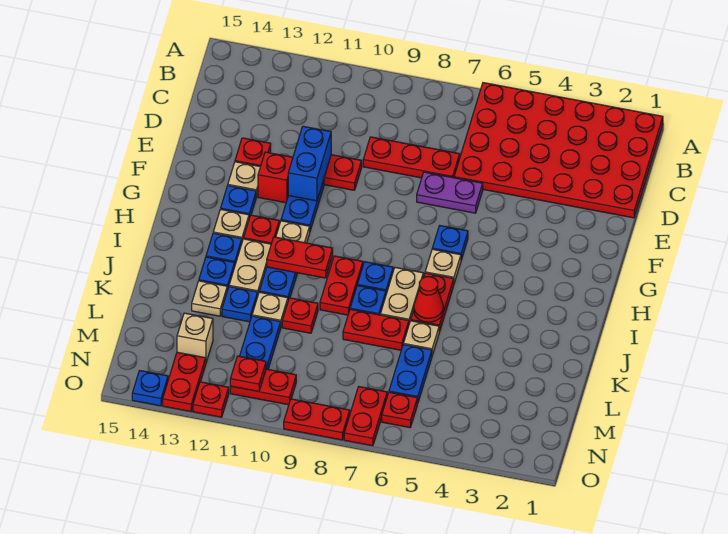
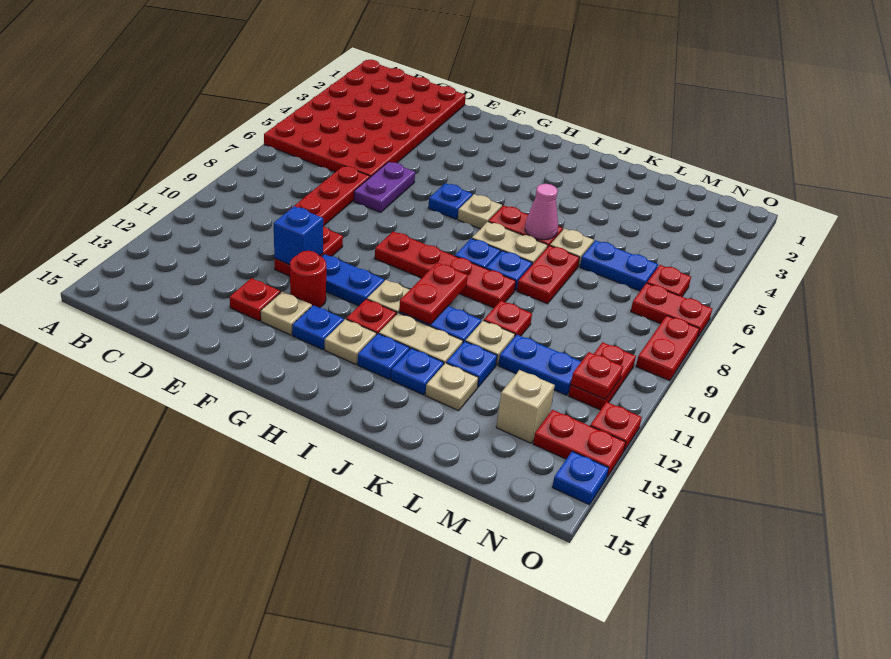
blue brick E11:F11 level 2 -> blue brick E11 level 2
red brick F12 level 1 -> red round brick F12 level 1
red plate I9:J9 level 1 -> red plate G9:J9 level 1
red cone J6 level 2 -> pink cone J6 level 2

